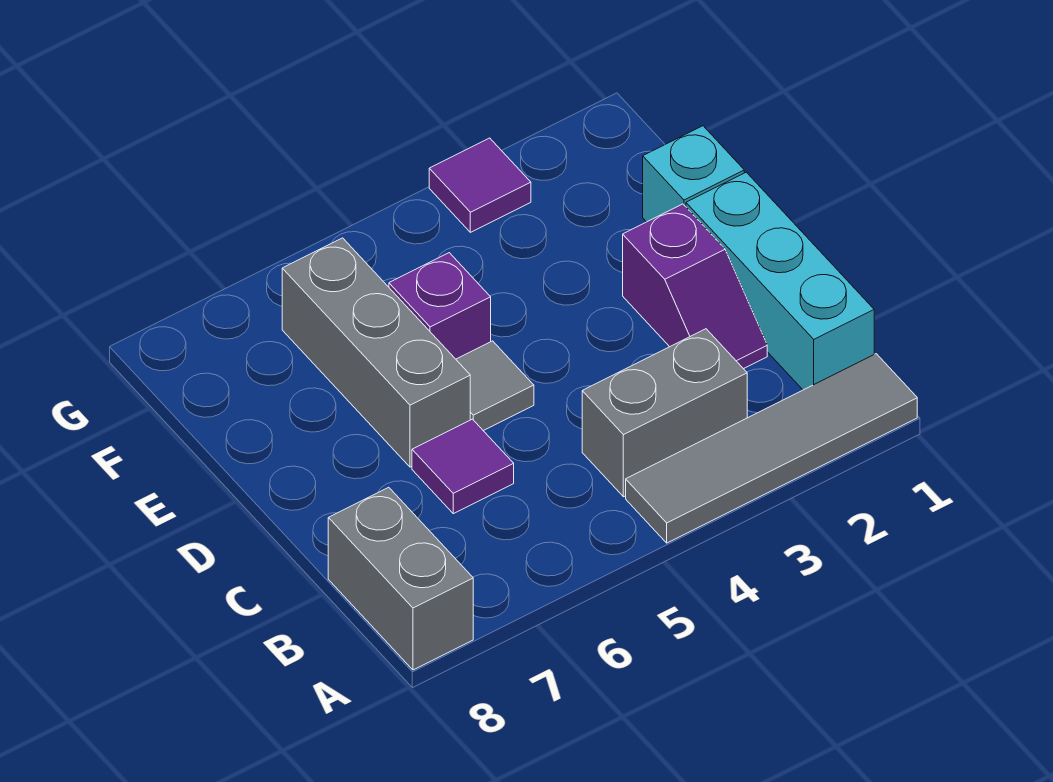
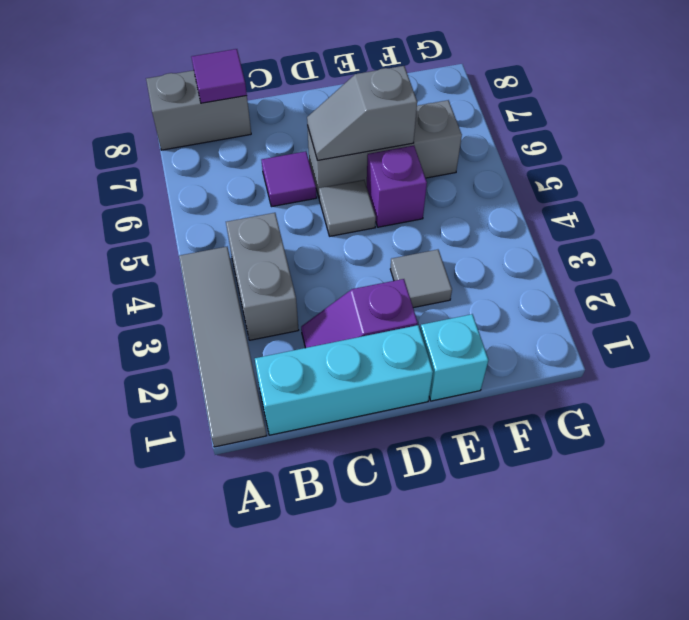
none -> grey slope D6:E6 level 2 top E
none -> grey tile E3 level 1
purple tile G3 level 1 -> purple tile B8 level 2

